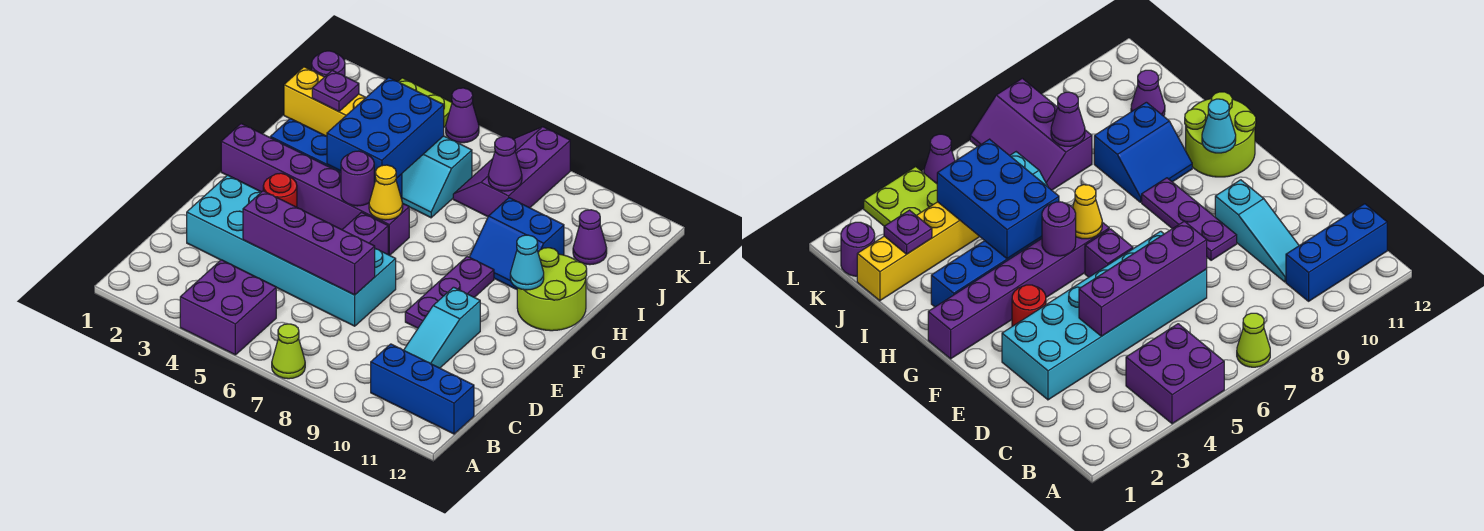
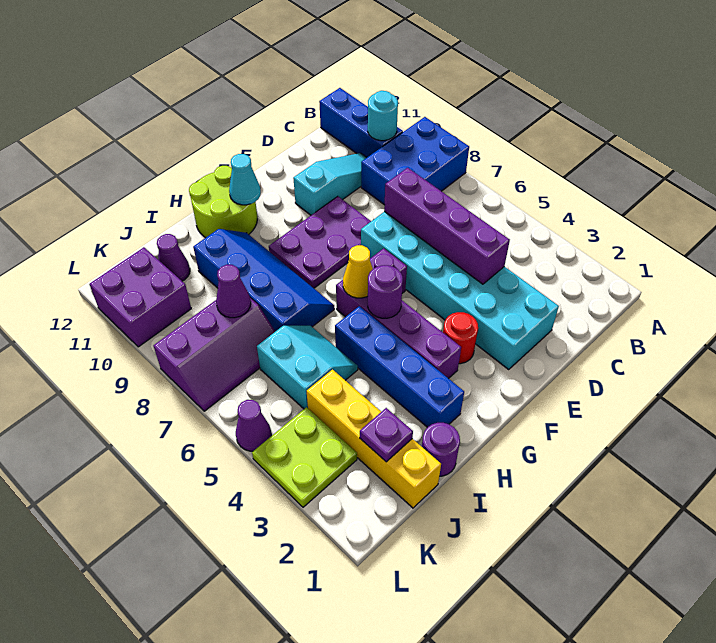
purple brick A4:B5 level 1 -> purple brick K10:L11 level 1
lime cone A7 level 1 -> none
none -> cyan round brick B10 level 2
purple plate E9:G9 level 1 -> purple plate E8:G9 level 1
purple brick G1:G6 level 1 -> purple brick G3:G6 level 1
blue brick H4:J5 level 2 -> blue brick A8:C9 level 1
blue slope H9:I10 level 1 top I -> blue slope H7:I10 level 1 top I
purple round brick K1 level 1 -> purple round brick I1 level 1

